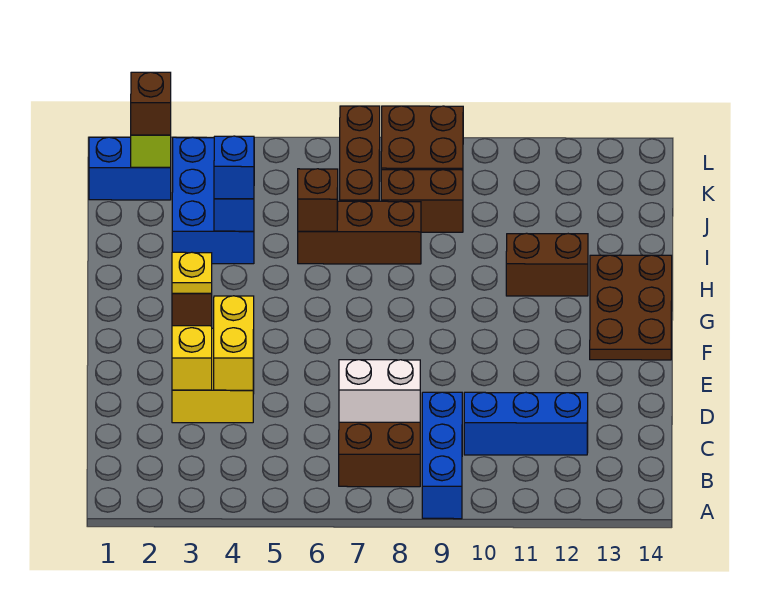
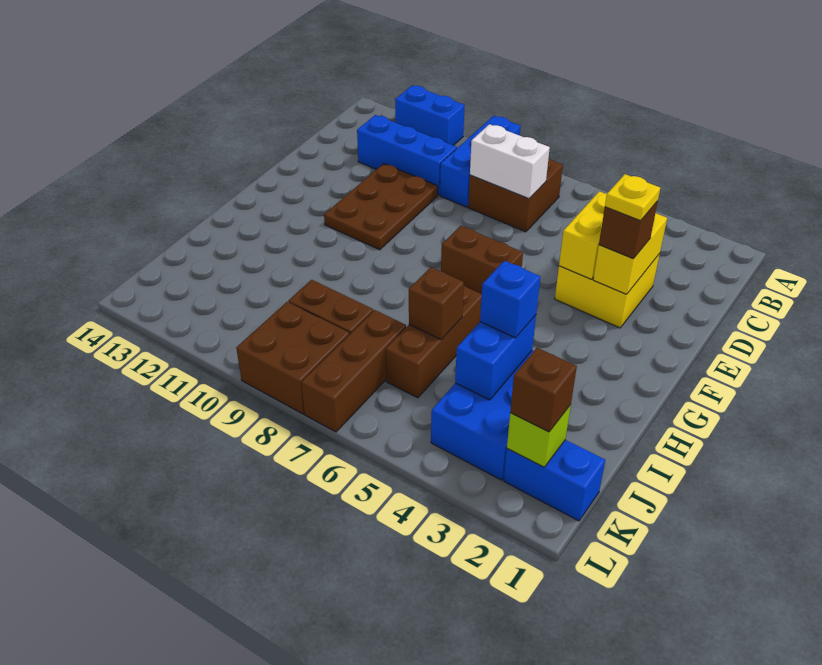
none -> blue brick A11:A12 level 1
brown plate F13:H14 level 1 -> brown plate D10:F11 level 1
brown brick H11:H12 level 1 -> brown brick F6:F7 level 1
brown brick I6:I8 level 1 -> brown brick H6:J6 level 1

